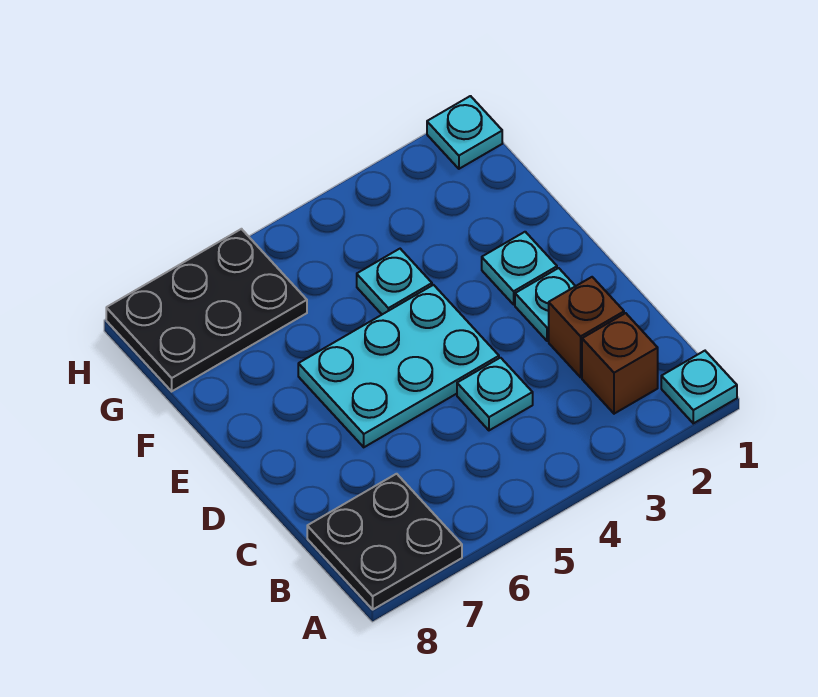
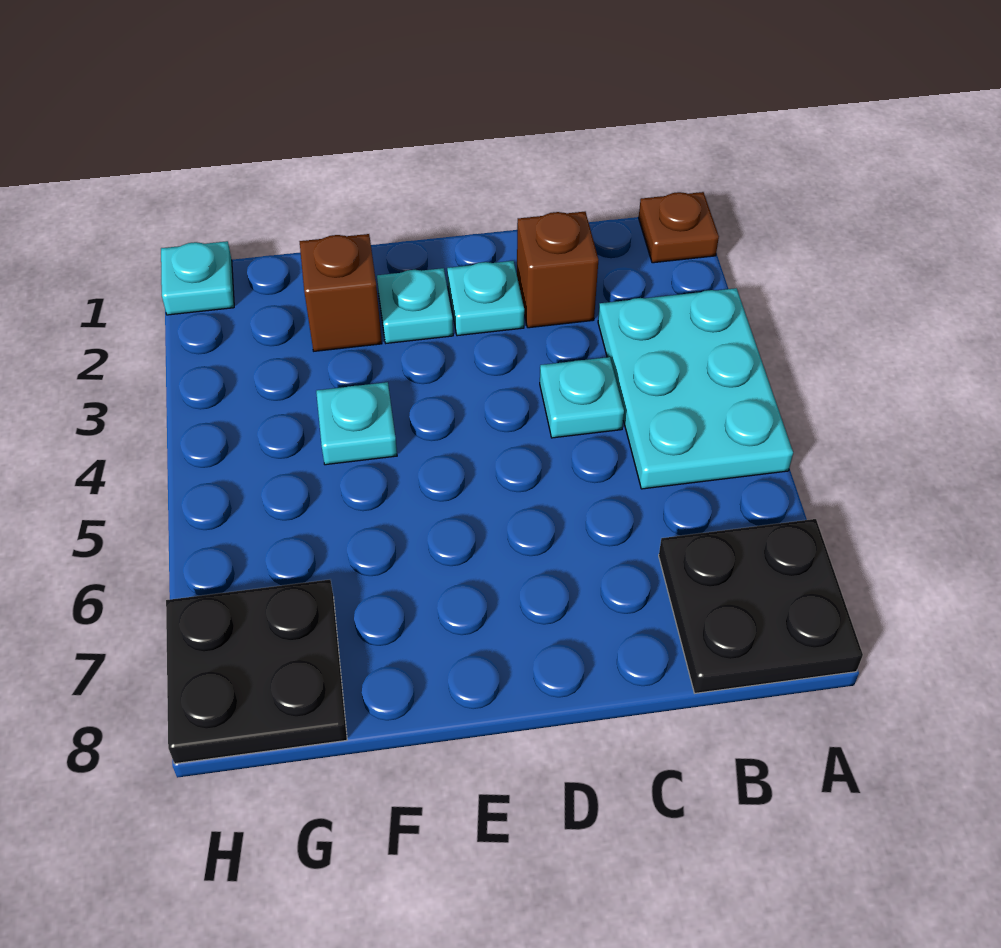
cyan plate A1 level 1 -> brown plate A1 level 1
brown brick B2 level 1 -> brown brick F2 level 1
cyan plate D4:E6 level 1 -> cyan plate A3:B5 level 1
black plate G6:H8 level 1 -> black plate G7:H8 level 1

